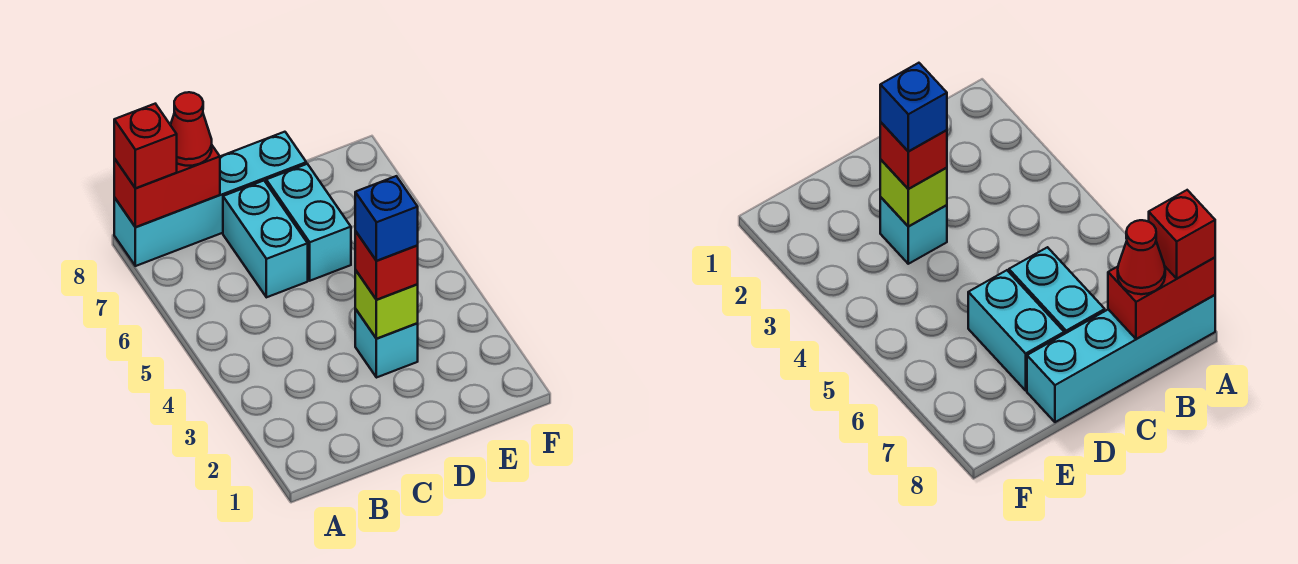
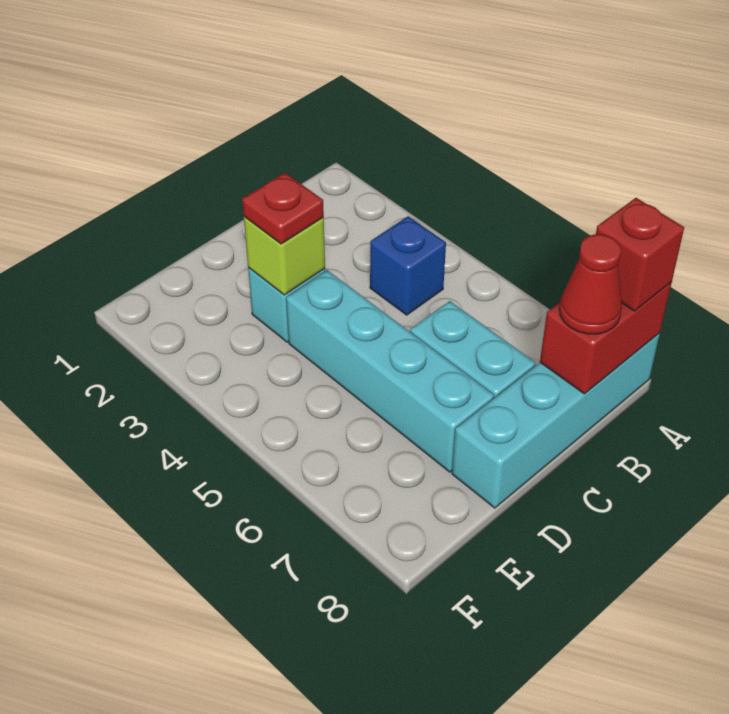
red brick D3 level 3 -> red plate D3 level 3
blue brick D3 level 4 -> blue brick B4 level 1
cyan brick D6:D7 level 1 -> cyan brick D4:D7 level 1

